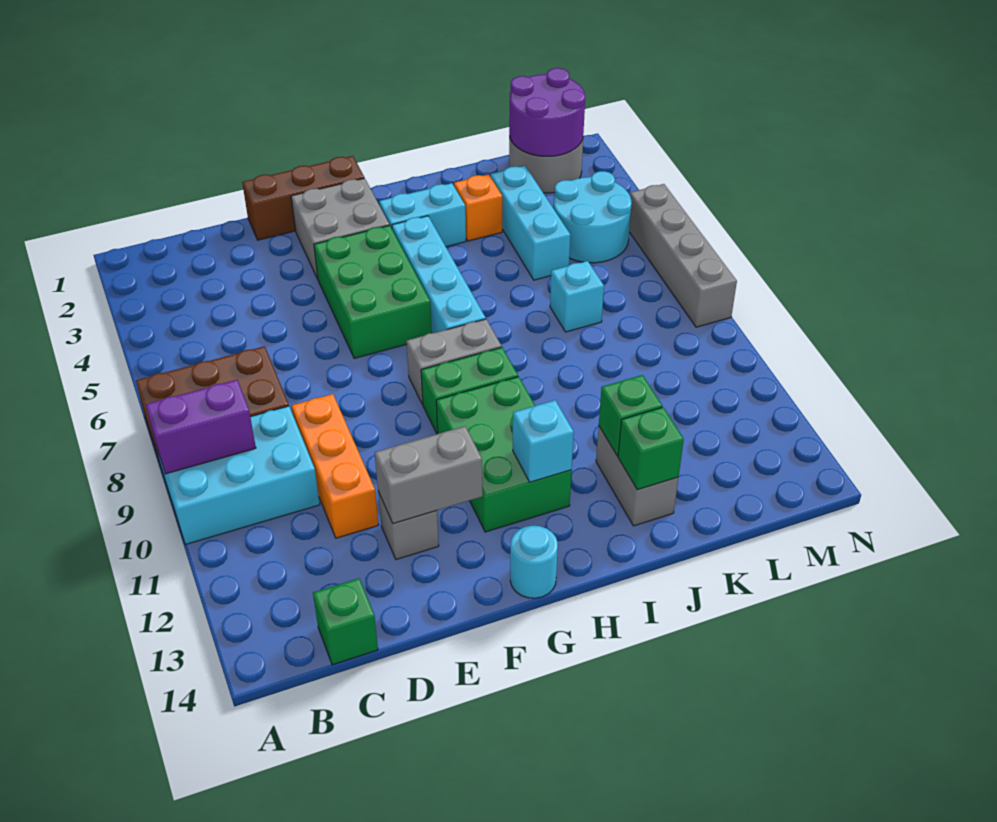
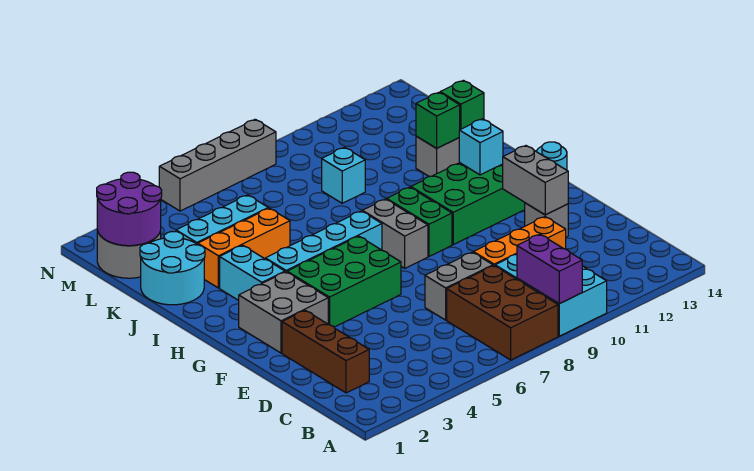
green brick C14 level 1 -> none
none -> grey brick D7:D8 level 1
brown brick E1:G1 level 1 -> brown brick C2:E2 level 1
orange brick J3 level 1 -> orange brick J3:J5 level 1
cyan brick K7 level 1 -> cyan brick K9 level 1
cyan round brick L4:M5 level 1 -> cyan round brick J1:K2 level 1

